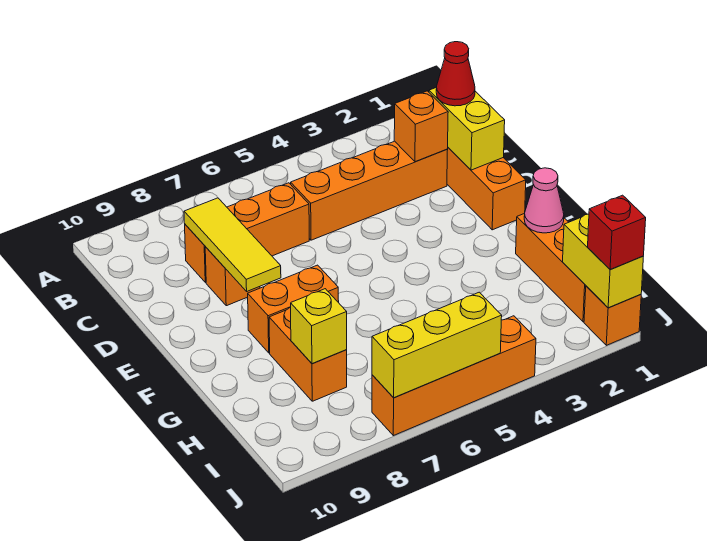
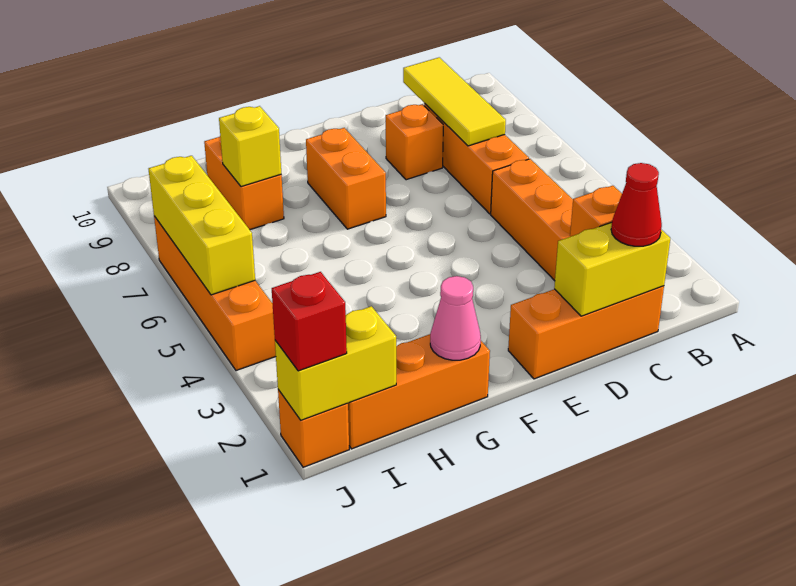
yellow tile C8:E8 level 2 -> yellow tile C7:C9 level 2
orange brick G8:H8 level 1 -> orange brick H8:H9 level 1

